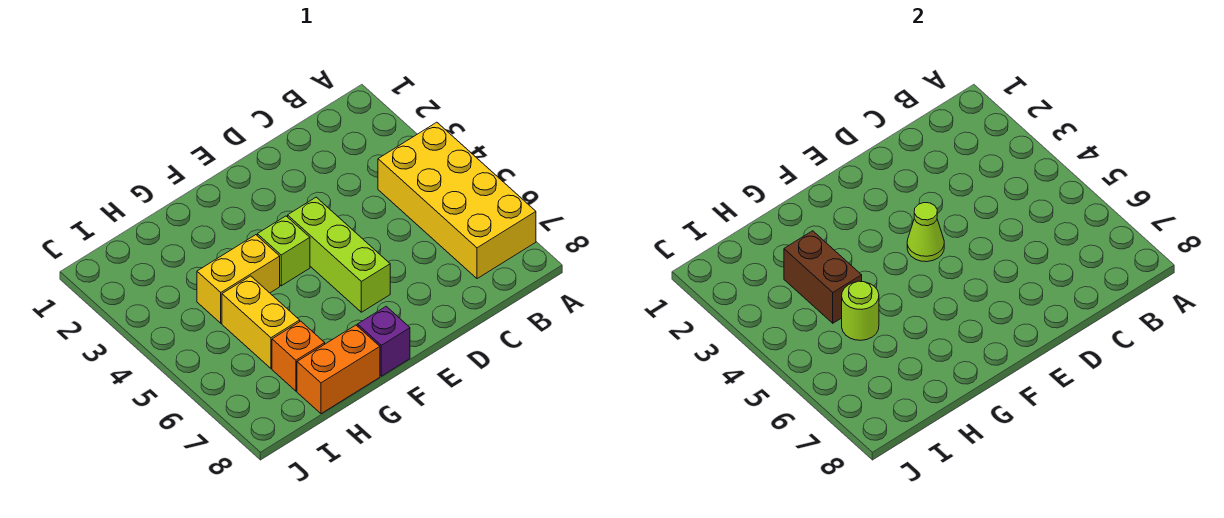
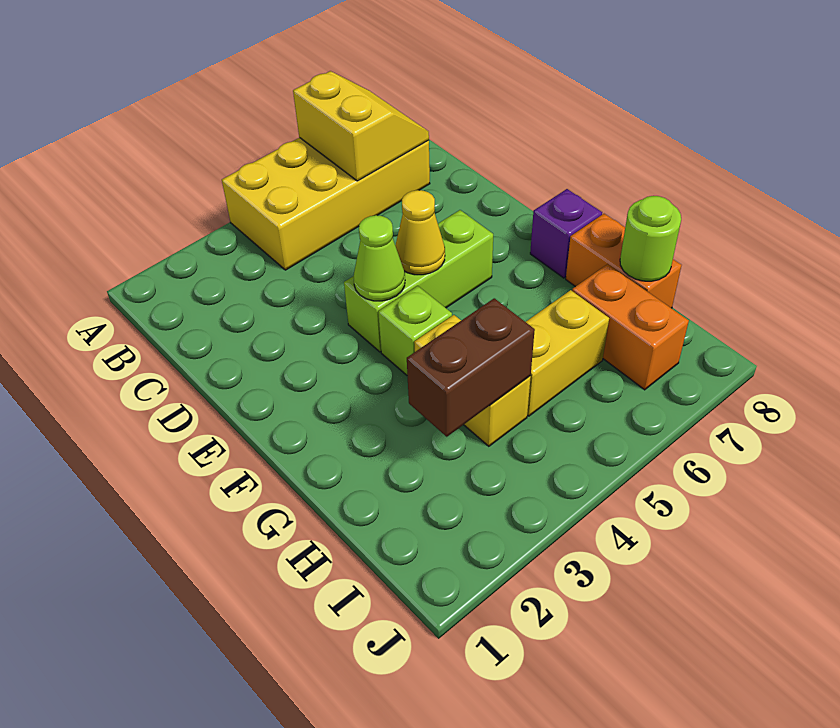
none -> yellow slope A6:B7 level 2 top 6
none -> yellow cone E5 level 2
lime round brick H5 level 2 -> lime round brick H8 level 2
orange brick H7 level 1 -> orange brick H7:I7 level 1

